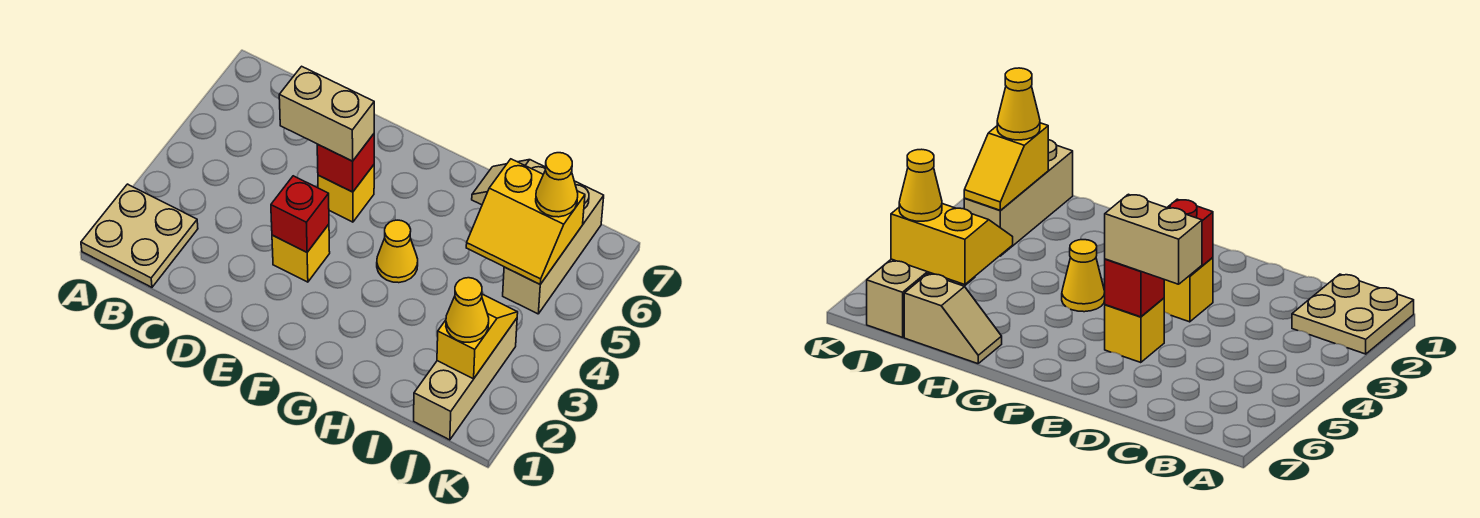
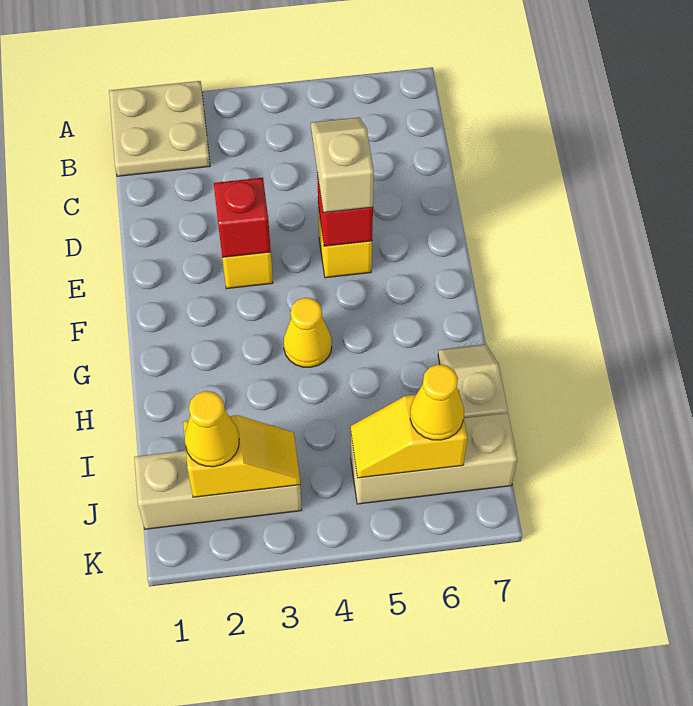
tan brick D5:E5 level 3 -> tan slope D5:E5 level 3 top E
yellow slope I5:J6 level 2 top 6 -> yellow slope J5:J6 level 2 top 6

